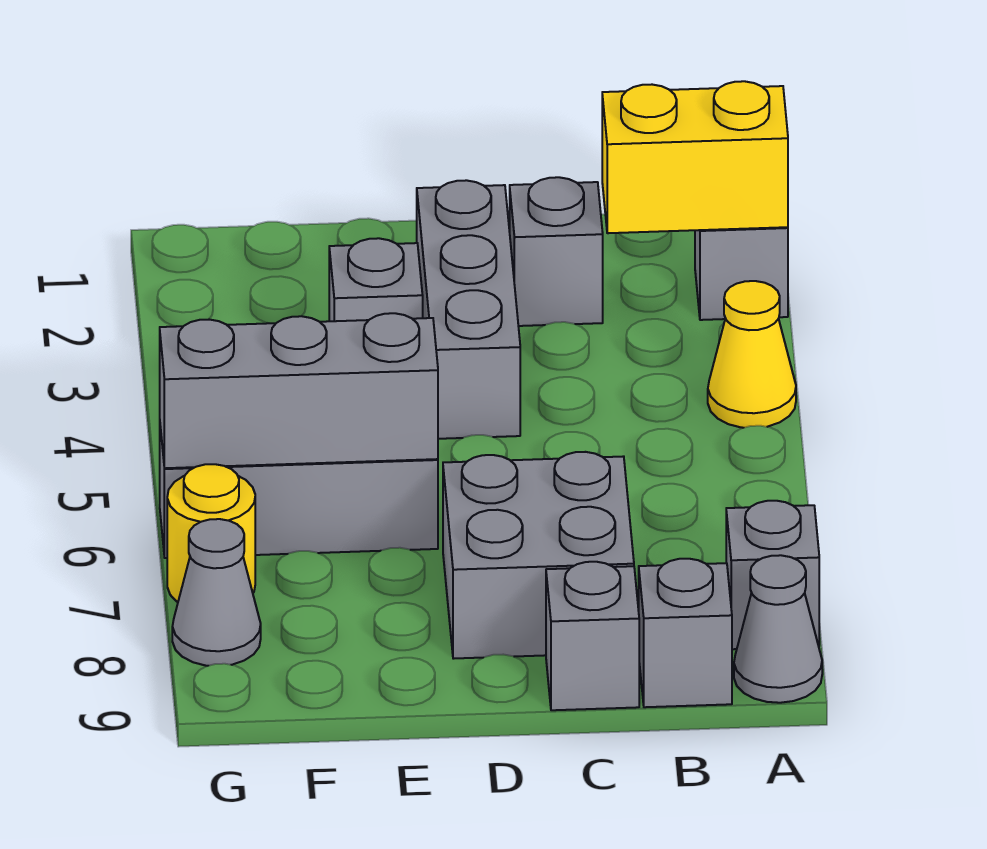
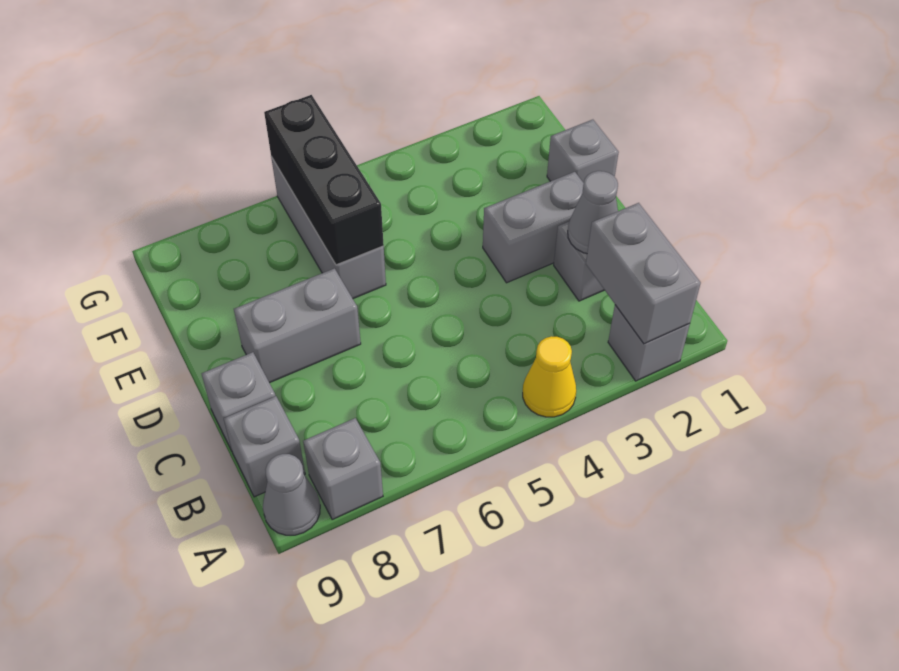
yellow brick A2:B2 level 2 -> grey brick A2:B2 level 2
grey brick C7:D8 level 1 -> grey brick D7:D8 level 1
grey brick D2:D4 level 1 -> grey brick D2:D3 level 1
grey brick E3 level 1 -> grey brick E1 level 1
grey brick E6:G6 level 2 -> black brick E6:G6 level 2
yellow round brick G7 level 1 -> none
grey cone G8 level 1 -> grey cone C2 level 2

